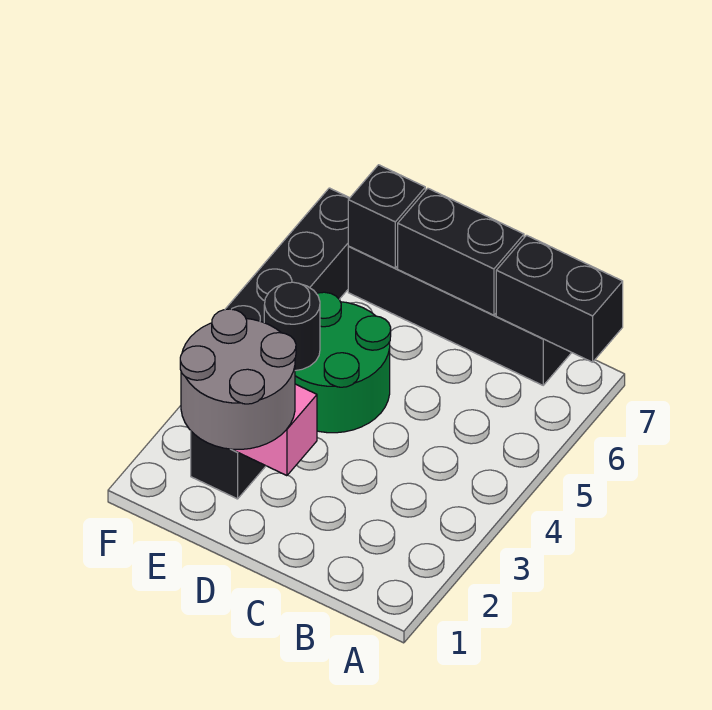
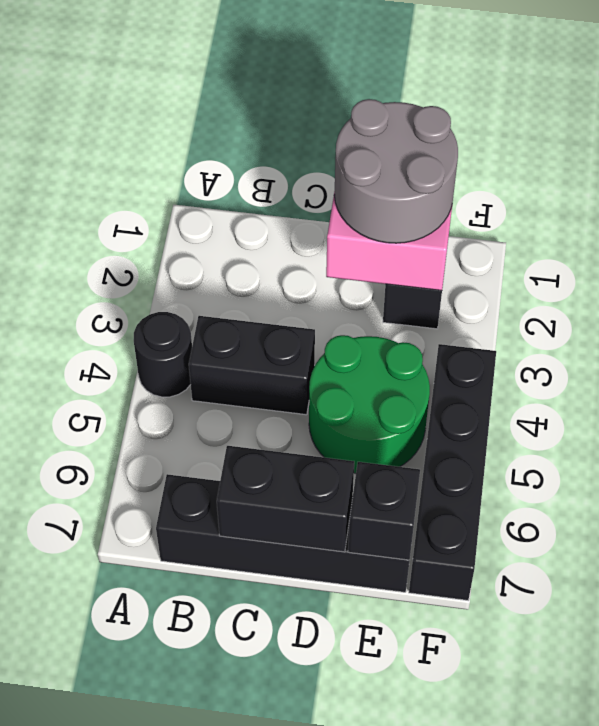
black brick A7:B7 level 2 -> black brick B4:C4 level 1
black round brick E4 level 2 -> black round brick A4 level 1

